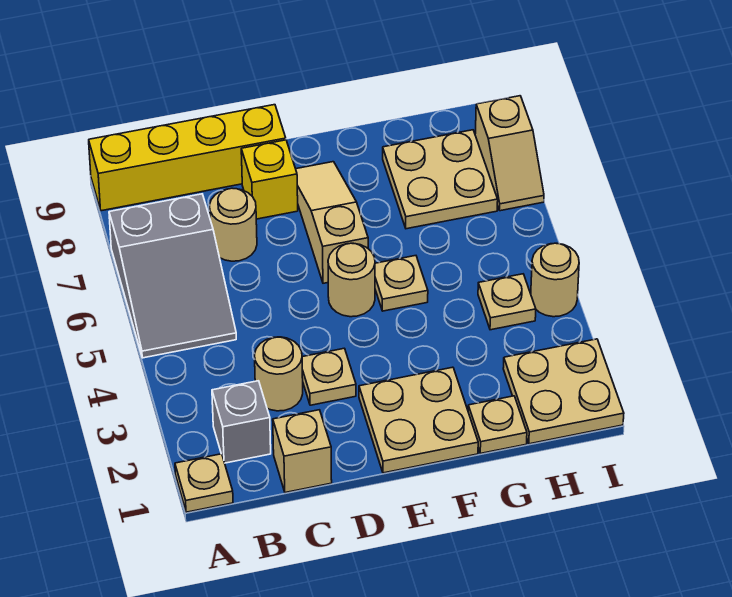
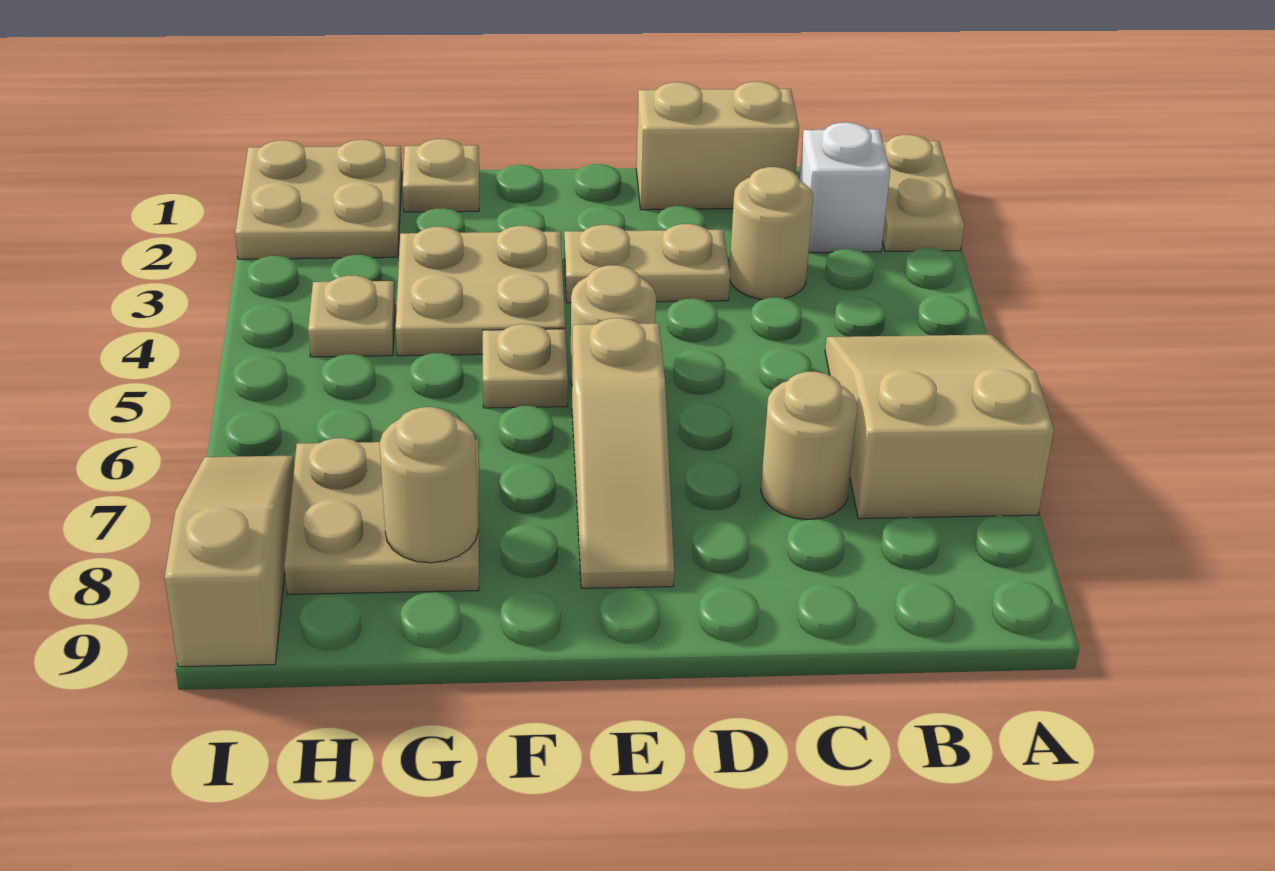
tan plate A1 level 1 -> tan plate A1:A2 level 1
grey slope A5:B7 level 1 top 7 -> tan slope A5:B7 level 1 top 7
yellow brick A9:D9 level 1 -> none
grey brick B2 level 1 -> white brick B2 level 1
tan brick C1 level 1 -> tan brick C1:D1 level 1
tan plate D3 level 1 -> tan plate D3:E3 level 1
yellow brick D8 level 1 -> none
tan plate E1:F2 level 1 -> tan plate F3:G4 level 1
tan round brick I4 level 1 -> tan round brick G8 level 2
tan slope I7:I8 level 1 top 8 -> tan slope I7:I9 level 1 top 9

